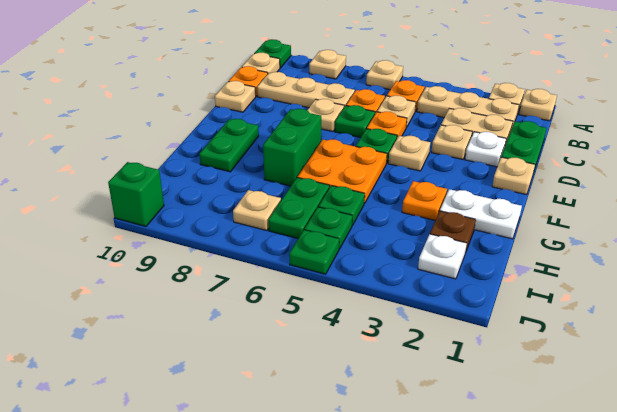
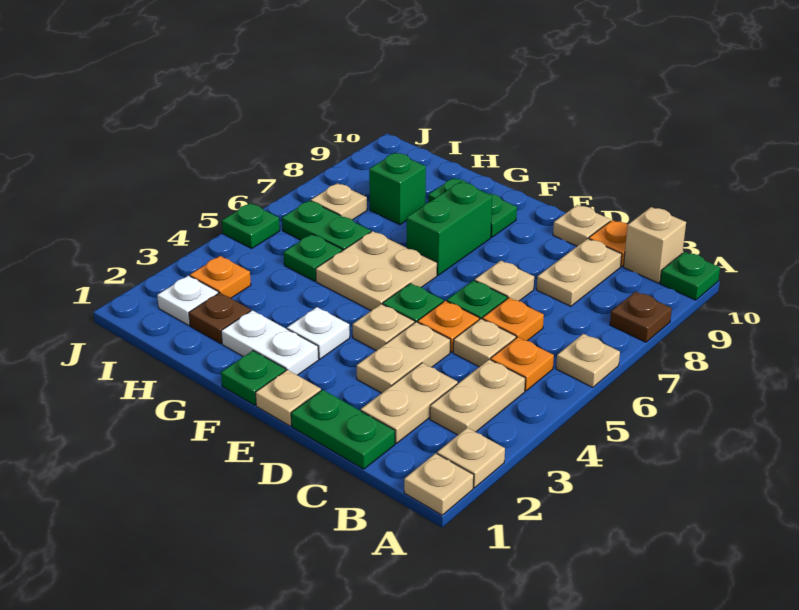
tan plate A8 level 1 -> brown plate A8 level 1
tan plate B2:B4 level 1 -> tan plate B3:B4 level 1
tan plate B10 level 1 -> tan brick B10 level 1
tan plate C7:C9 level 1 -> tan plate C8:C9 level 1
white plate D2 level 1 -> white plate F3 level 1
tan plate D3 level 1 -> tan plate D3:D4 level 1
orange plate F5:G6 level 1 -> tan plate F5:G6 level 1
green brick F7:G7 level 1 -> green brick F7:F8 level 1
white plate G1:G2 level 1 -> white plate F2:G2 level 1
orange plate G3 level 1 -> orange plate I3 level 1
green plate I5 level 1 -> green plate F1 level 1
green brick J10 level 1 -> green brick H8 level 1

